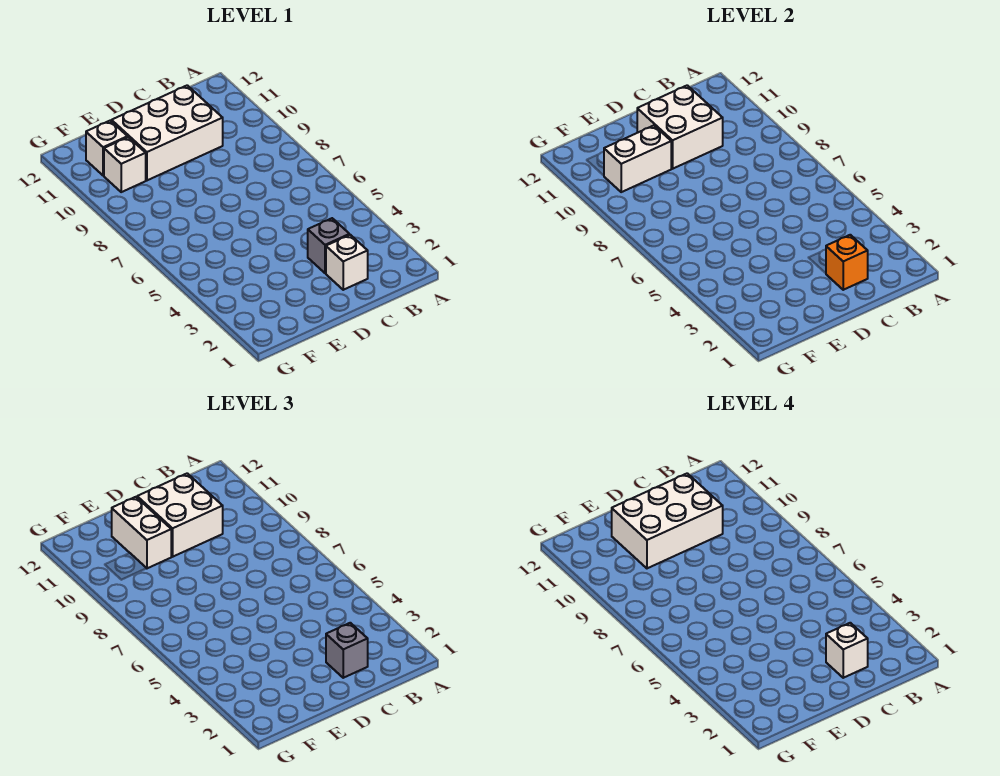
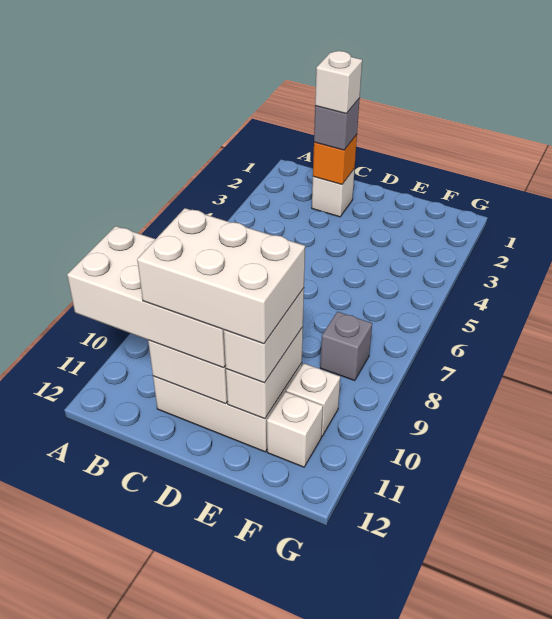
grey brick C3 level 1 -> grey brick F8 level 1
white brick C10:D11 level 3 -> white brick A10:D11 level 3
white brick E10:F10 level 2 -> white brick E10:E11 level 2

